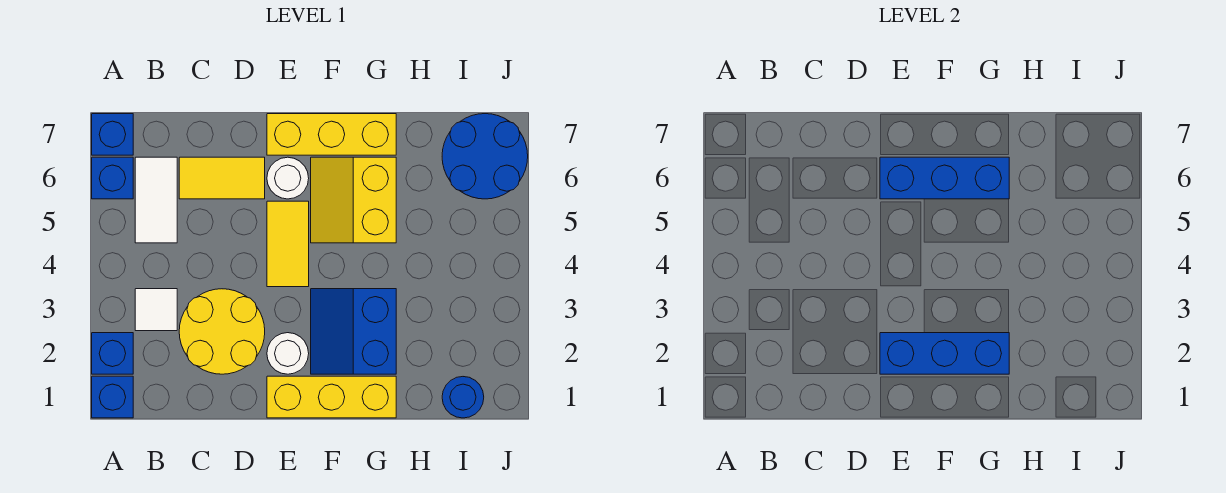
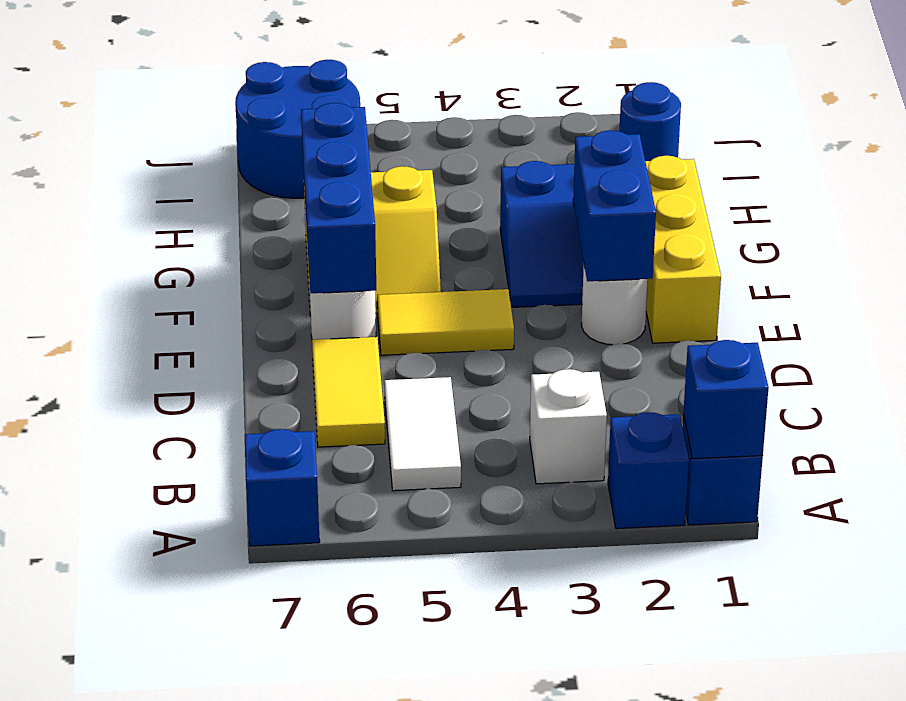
blue brick A6 level 1 -> blue brick A1 level 2
white tile B3 level 1 -> white brick B3 level 1
white tile B5:B6 level 1 -> white tile B5:C5 level 1
yellow round brick C2:D3 level 1 -> none
blue brick E2:G2 level 2 -> blue brick E2:F2 level 2
yellow brick E7:G7 level 1 -> none

